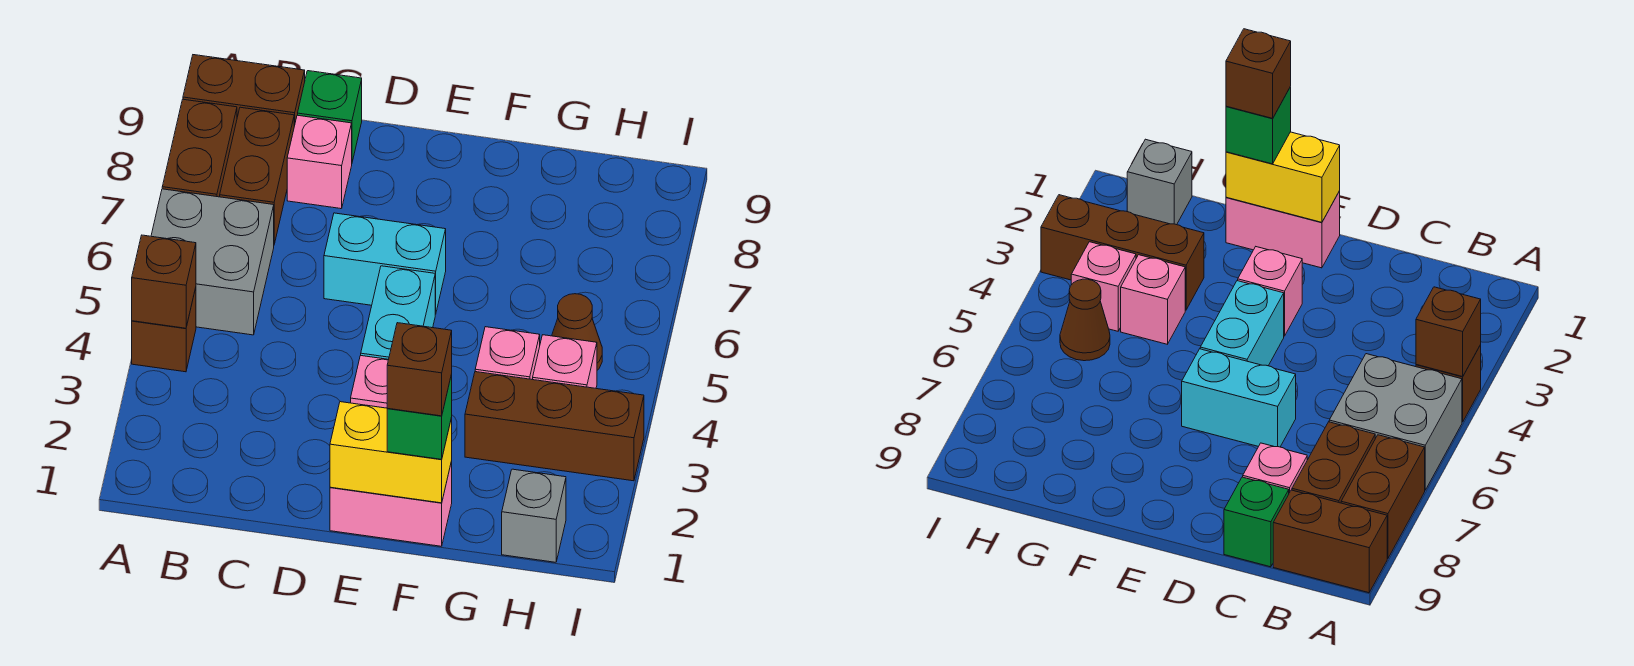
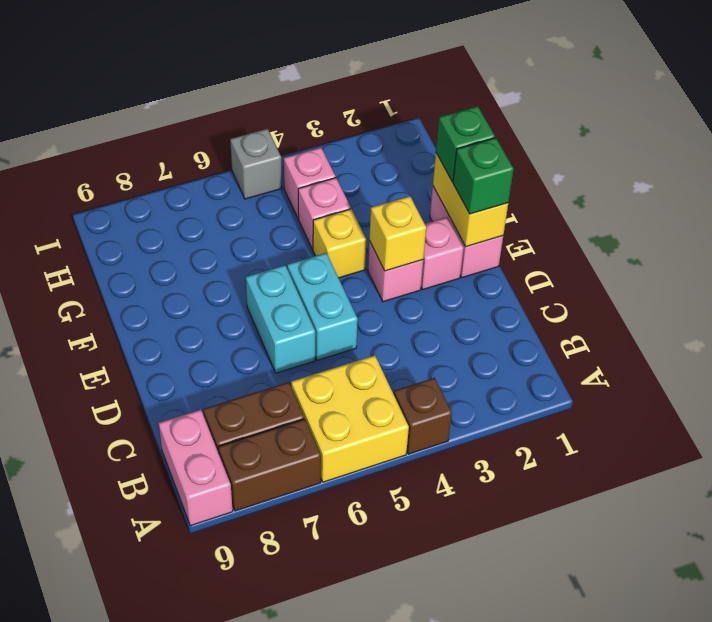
brown brick A4 level 2 -> none
grey brick A5:B6 level 1 -> yellow brick A5:B6 level 1
brown brick A9:B9 level 1 -> pink brick A9:B9 level 1
pink brick C8 level 1 -> pink brick E2 level 1
green brick C9 level 1 -> green brick E1 level 3
none -> yellow brick E3 level 2
cyan brick E4:E5 level 1 -> cyan brick D5:E5 level 1
brown brick F1 level 4 -> none
none -> yellow brick F4 level 1
brown brick G3:I3 level 1 -> none
grey brick H1 level 1 -> grey brick I5 level 1
brown cone H5 level 1 -> none

